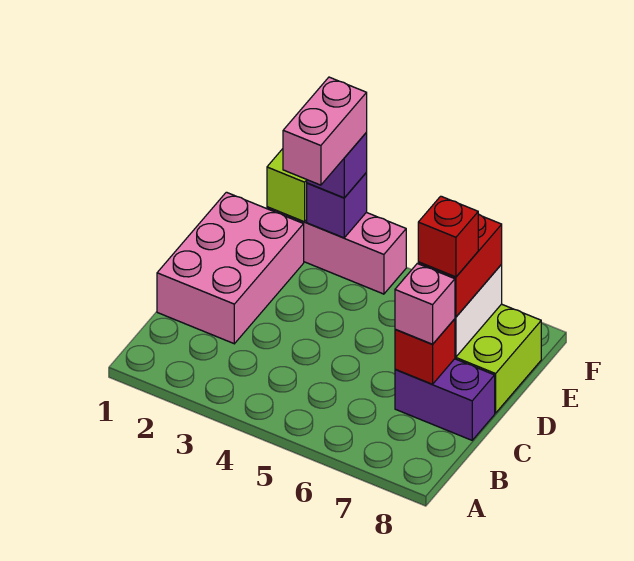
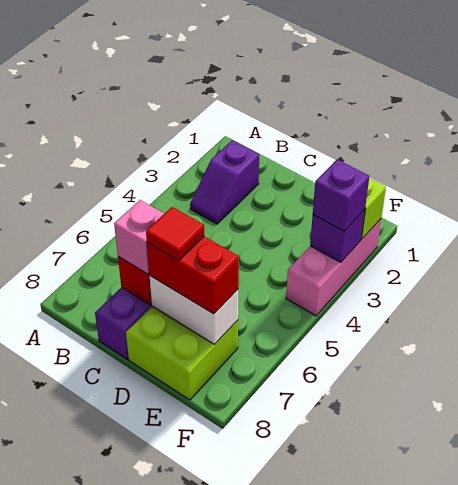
none -> purple slope B2:B3 level 1 top 2
pink brick C1:E2 level 1 -> none
red brick D7 level 4 -> red tile D7 level 4
pink brick E3:F3 level 4 -> none

